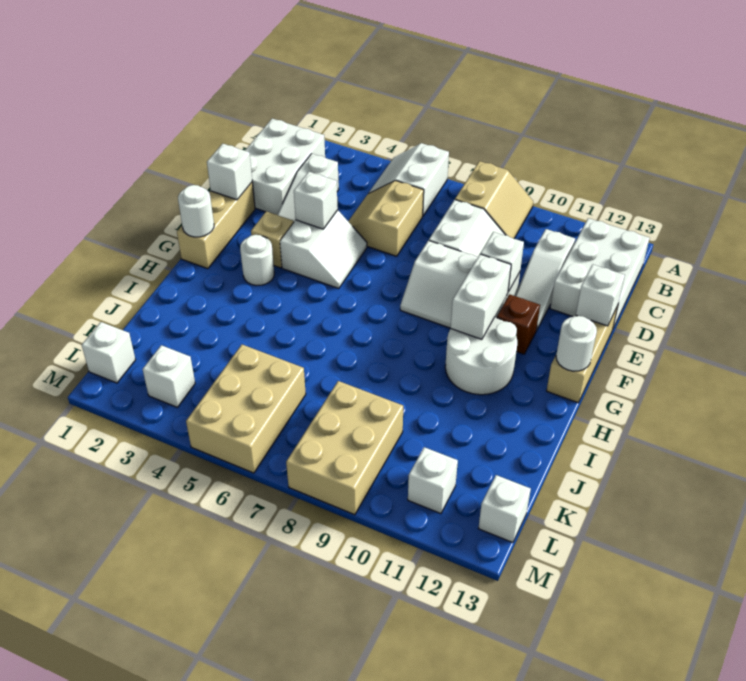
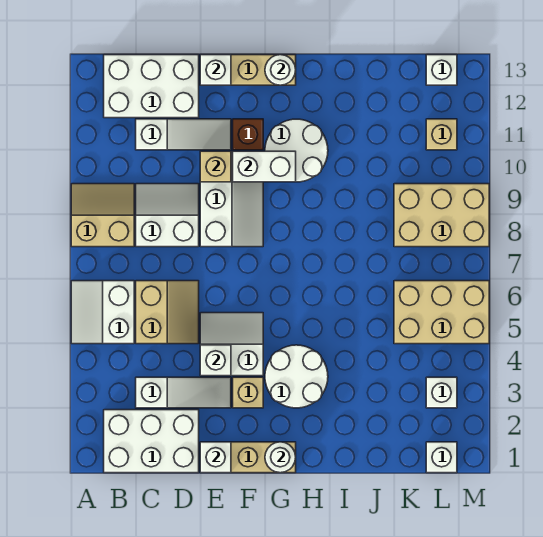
white slope A5:B6 level 1 top 6 -> white slope A5:B6 level 1 top B
tan slope C5:D6 level 1 top 6 -> tan slope C5:D6 level 1 top C
white brick E10 level 2 -> tan brick E10 level 2
white round brick G3 level 1 -> white round brick G3:H4 level 1
white brick L11 level 1 -> tan brick L11 level 1

